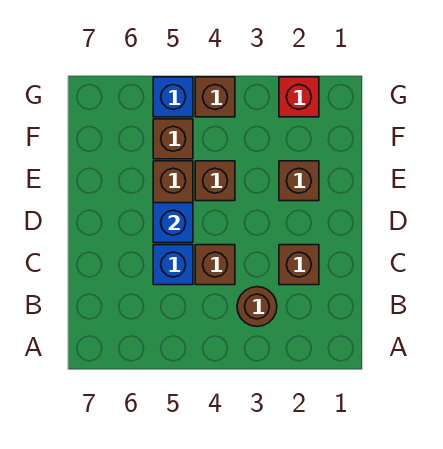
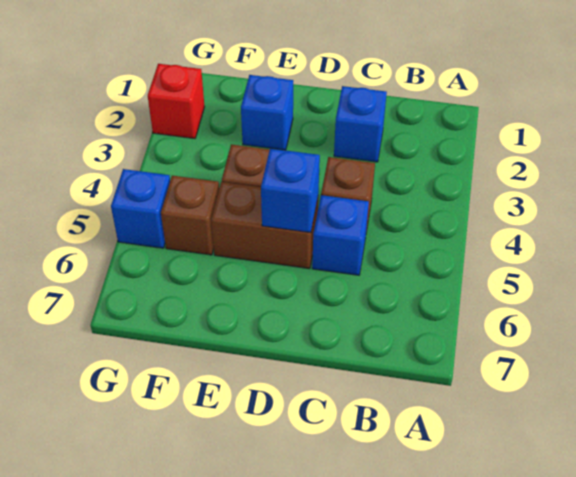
brown round brick B3 level 1 -> none
brown brick C2 level 1 -> blue brick C2 level 1
brown brick E2 level 1 -> blue brick E2 level 1
brown brick G4 level 1 -> none

